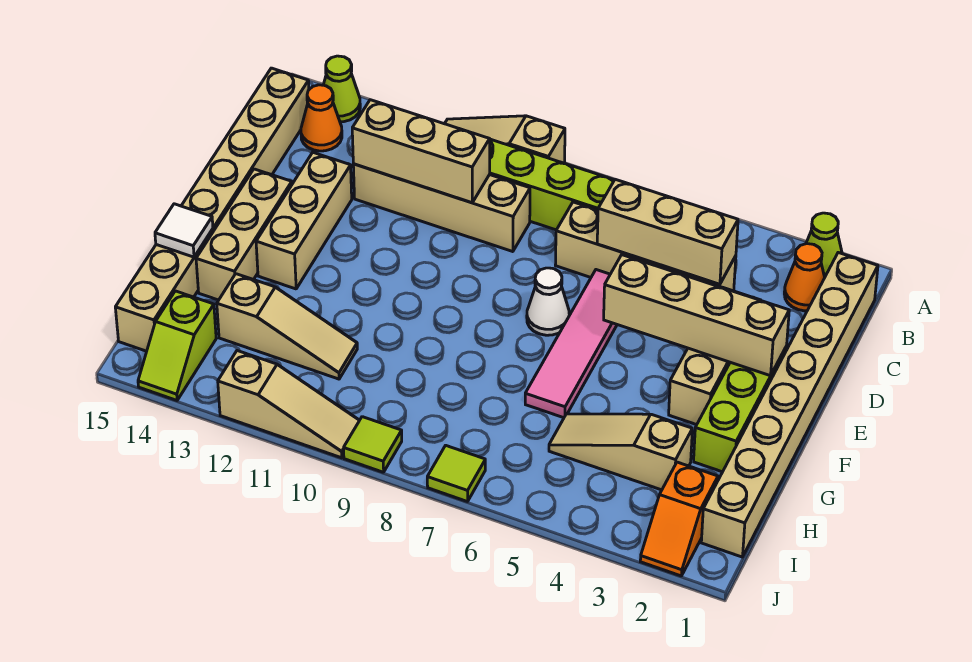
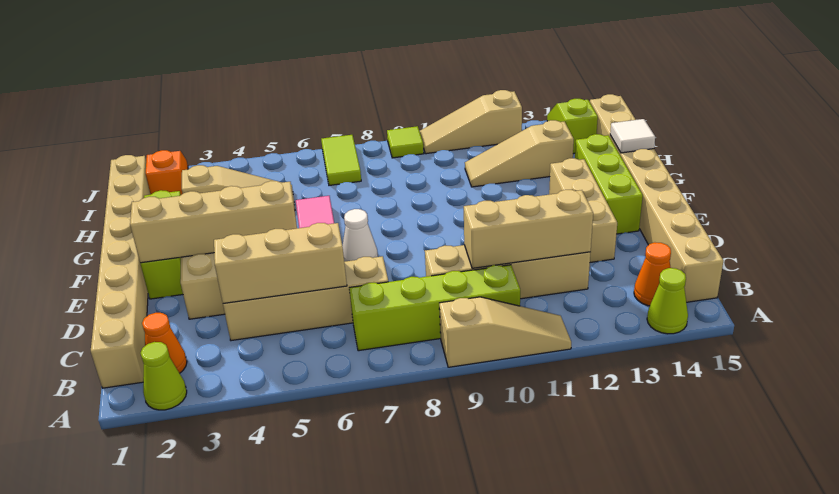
tan brick E14:G14 level 1 -> lime brick E14:G14 level 1
lime tile J7 level 1 -> lime tile I7:J7 level 1

